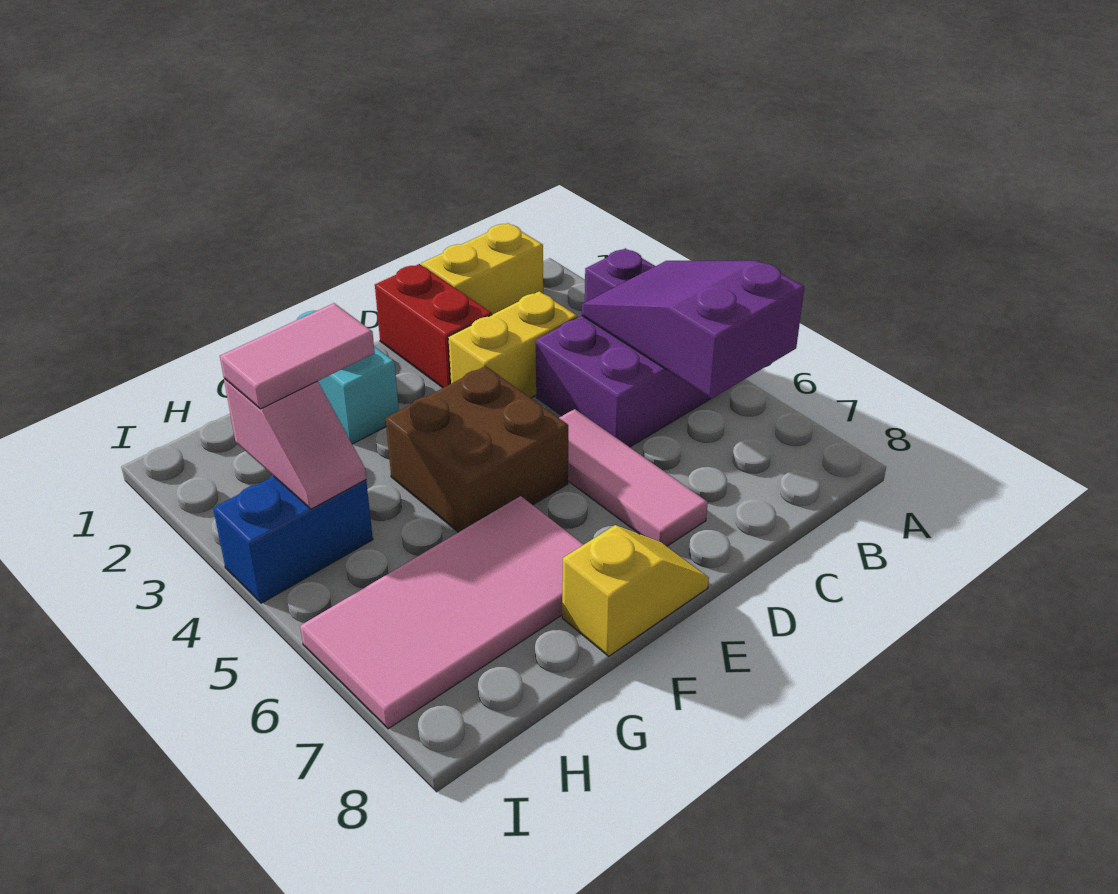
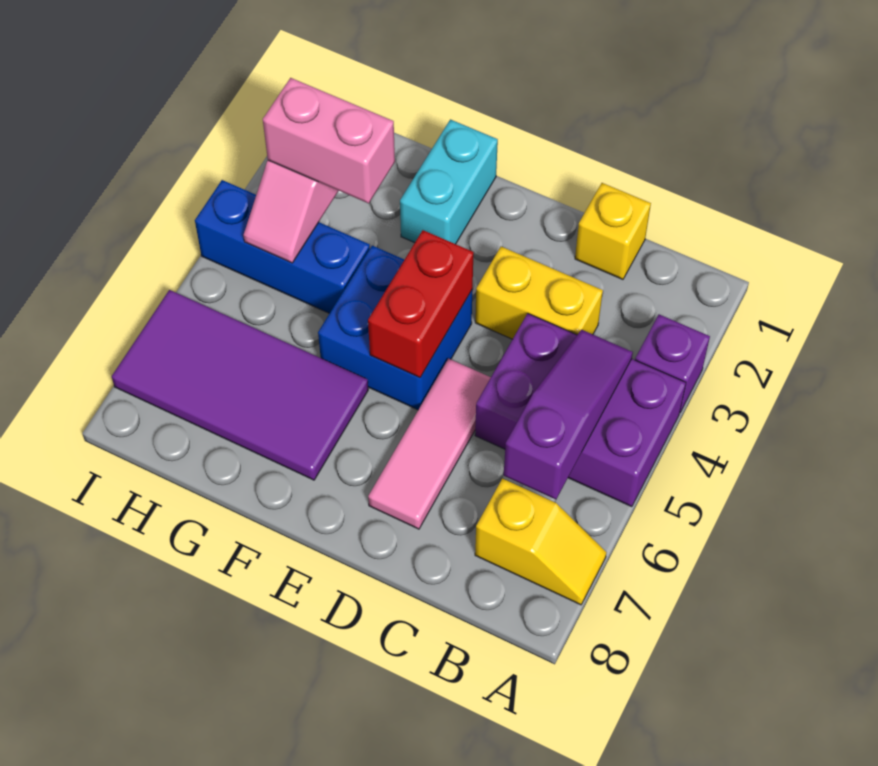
purple slope A4:B6 level 2 top 6 -> purple slope B4:B6 level 2 top 6
yellow brick B1:C1 level 1 -> yellow brick C1 level 1
red brick D1:D2 level 1 -> red brick E4:E5 level 2
brown brick E4:F5 level 1 -> blue brick E4:F5 level 1
yellow slope E8:F8 level 1 top F -> yellow slope A7:B7 level 1 top B
pink tile F6:I7 level 1 -> purple tile F6:I7 level 1
pink tile G3:H3 level 3 -> pink brick G3:H3 level 3
blue brick H4:I4 level 1 -> blue brick G4:I4 level 1

